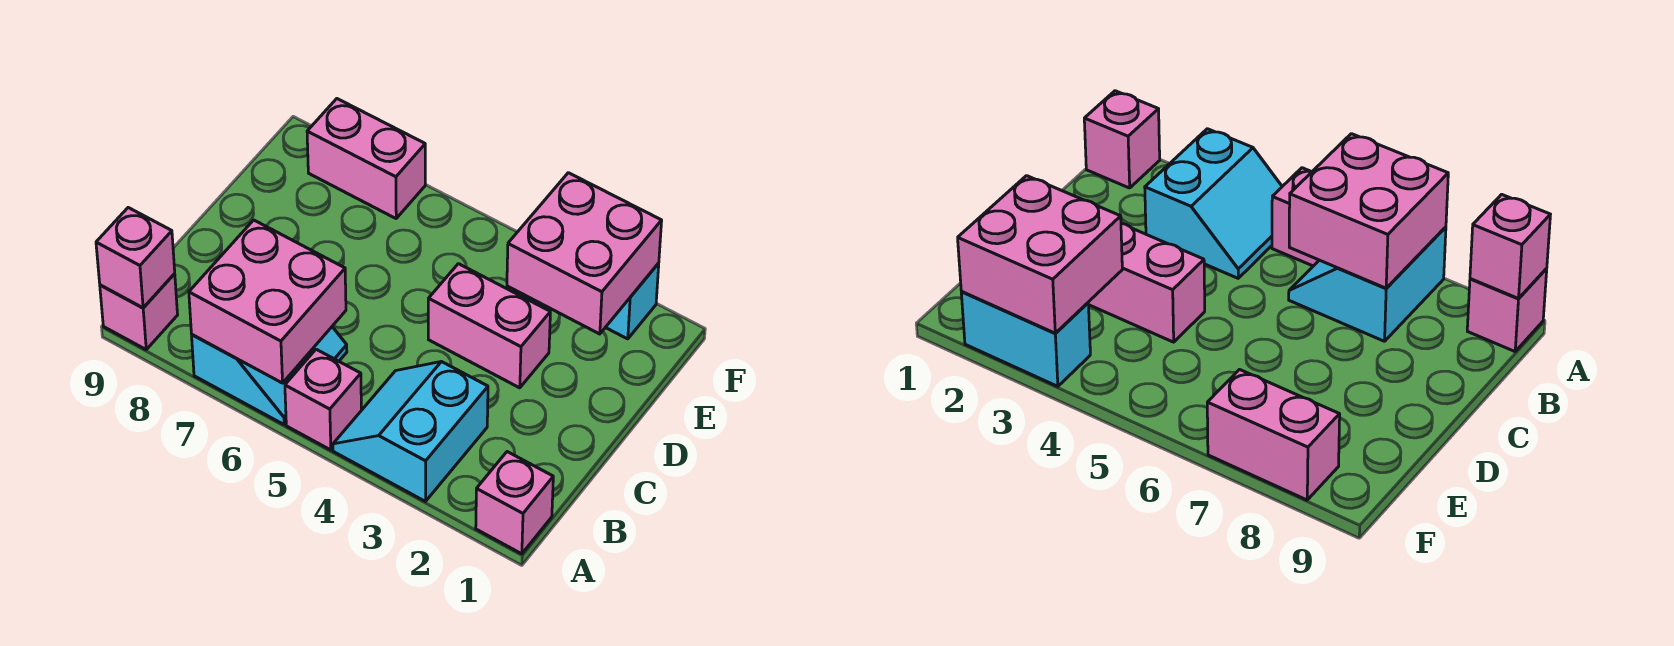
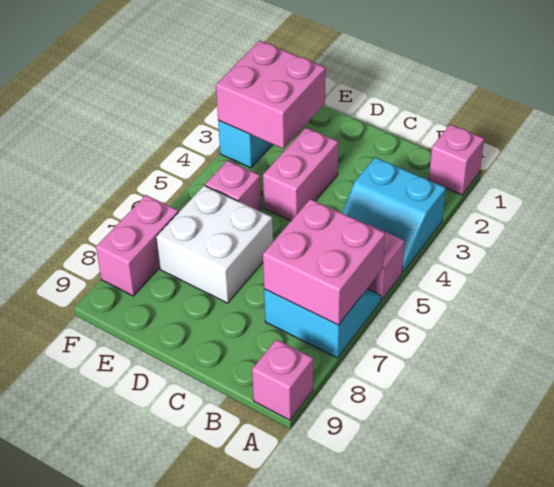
pink brick A9 level 2 -> pink brick E5 level 1
none -> white brick D6:E7 level 1

